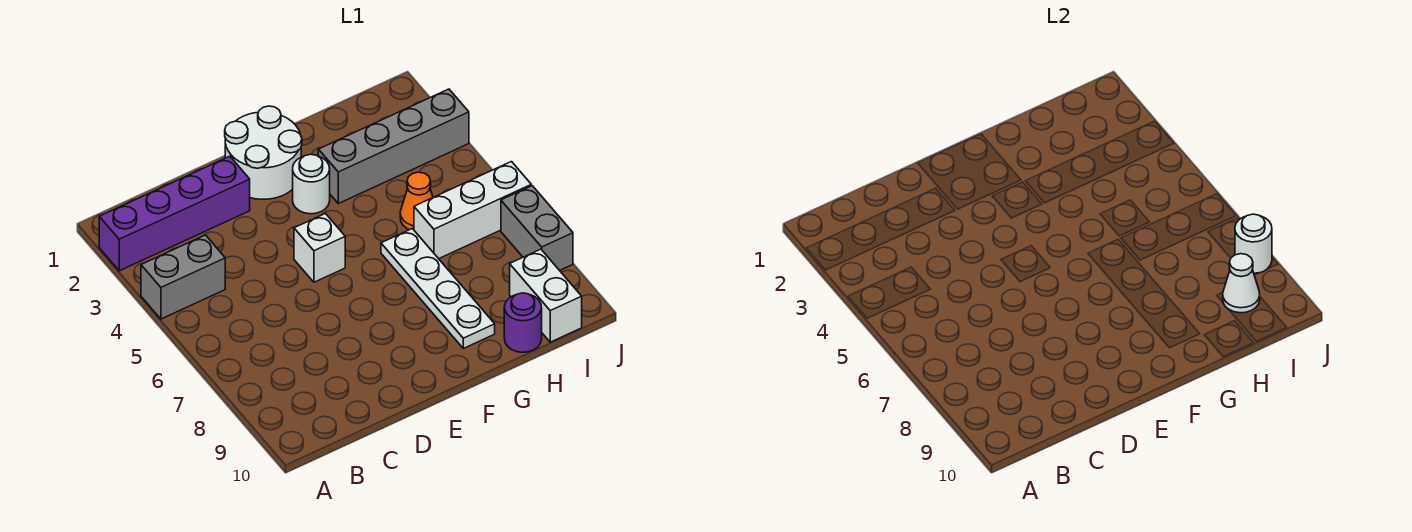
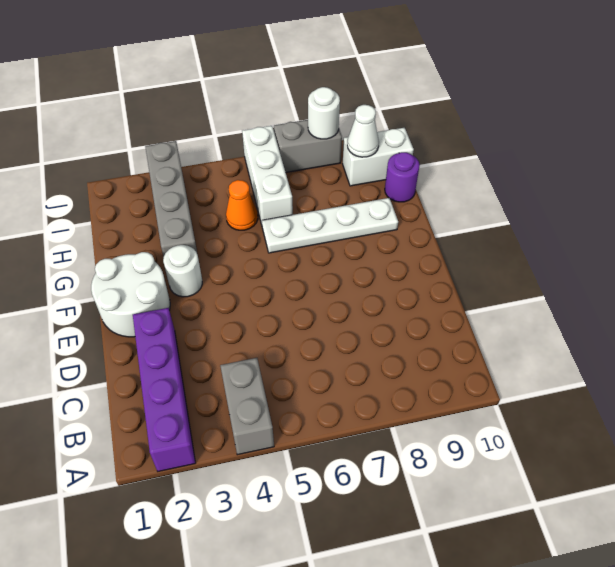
white brick E5 level 1 -> none

